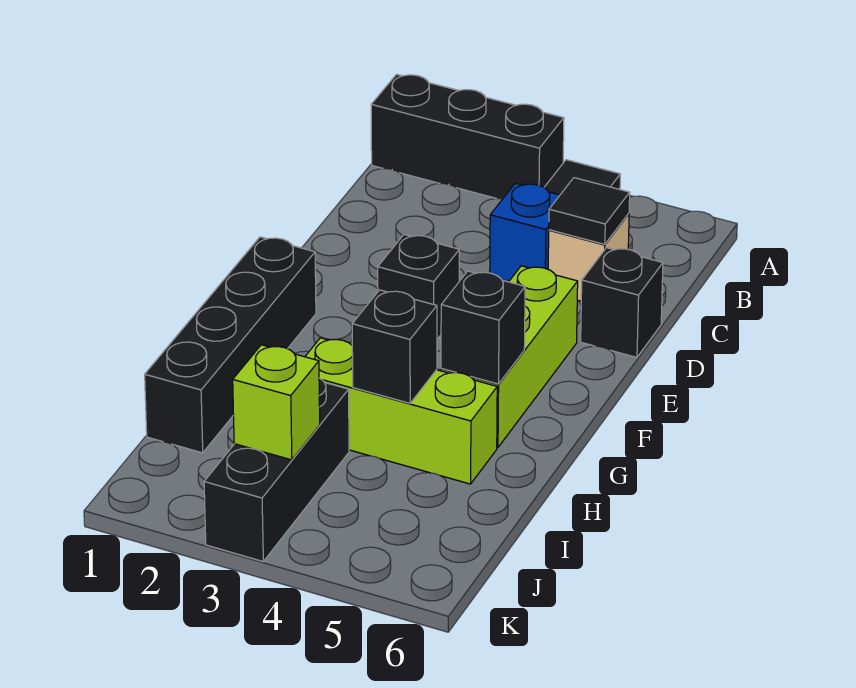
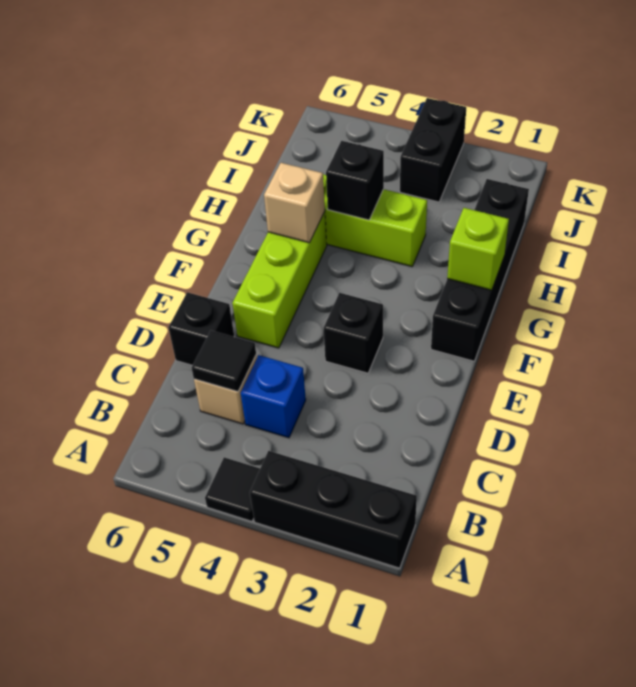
black brick G5 level 2 -> tan brick G5 level 2
black brick I3:K3 level 1 -> black brick J3:K3 level 1
lime brick J3 level 2 -> lime brick G1 level 2

